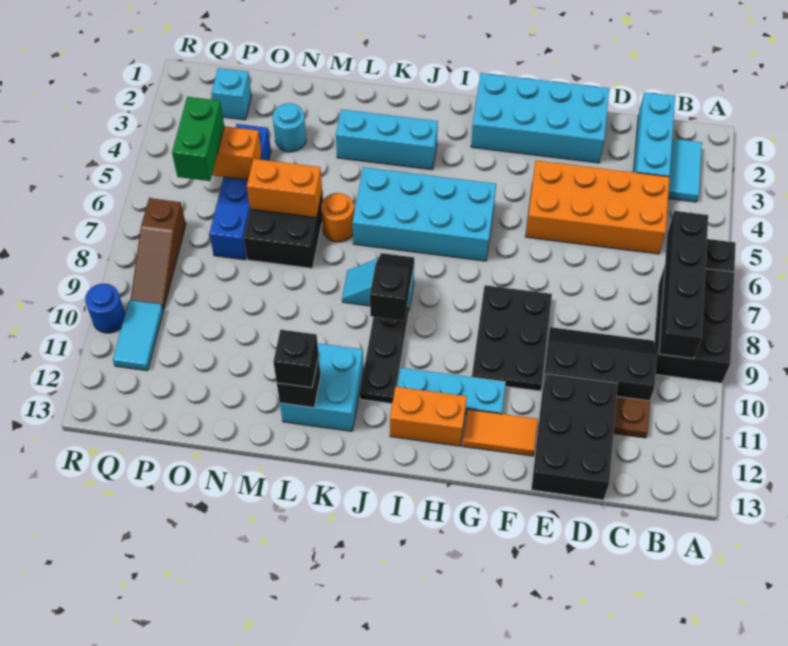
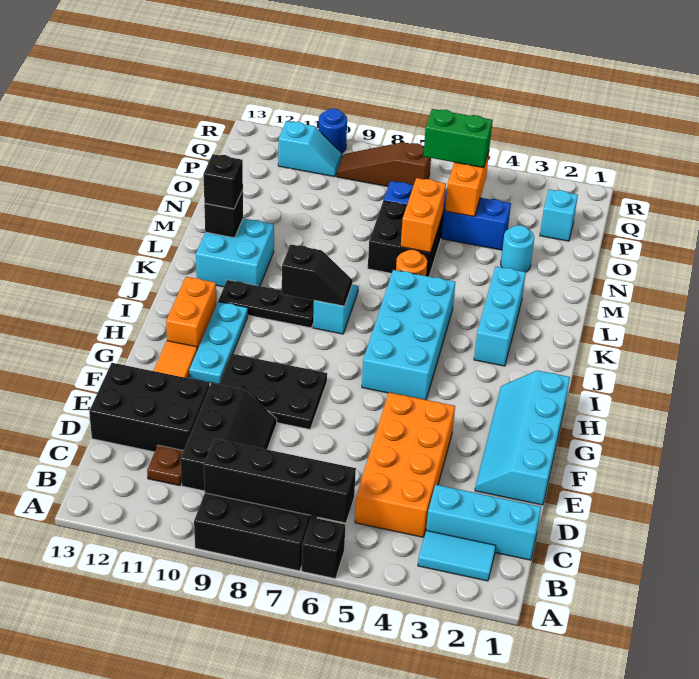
cyan brick E1:H2 level 1 -> cyan slope E1:H2 level 1 top 1
cyan tile Q10:Q11 level 1 -> cyan slope Q10:Q11 level 1 top 11

